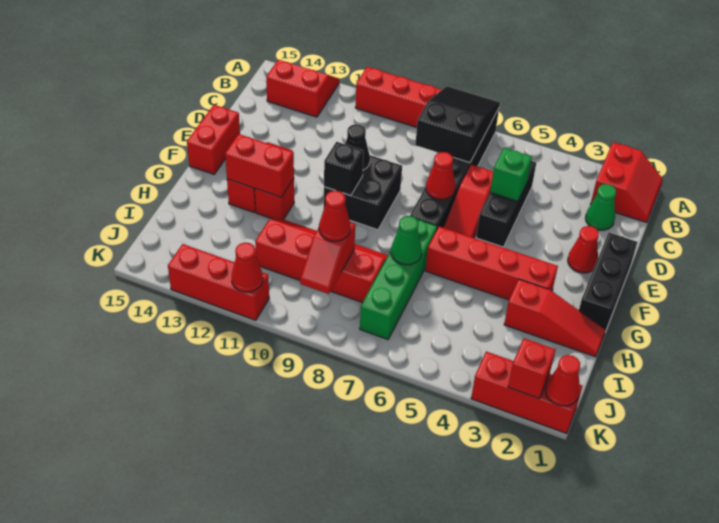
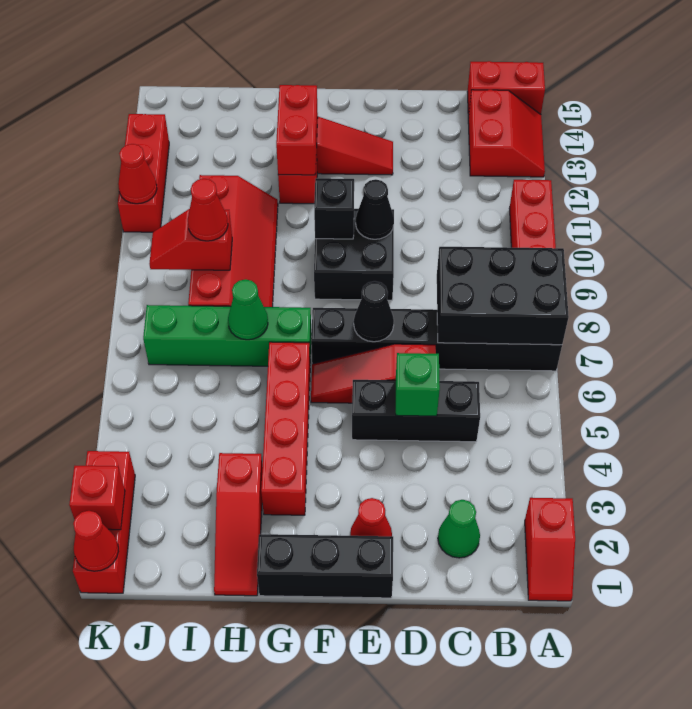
red slope A1:B2 level 1 top 2 -> red slope A1:A2 level 1 top 2
black slope A7:C8 level 2 top C -> black brick A7:C8 level 2
red cone E7 level 2 -> black cone E7 level 2
red brick E15:F15 level 1 -> red brick A15:B15 level 1

